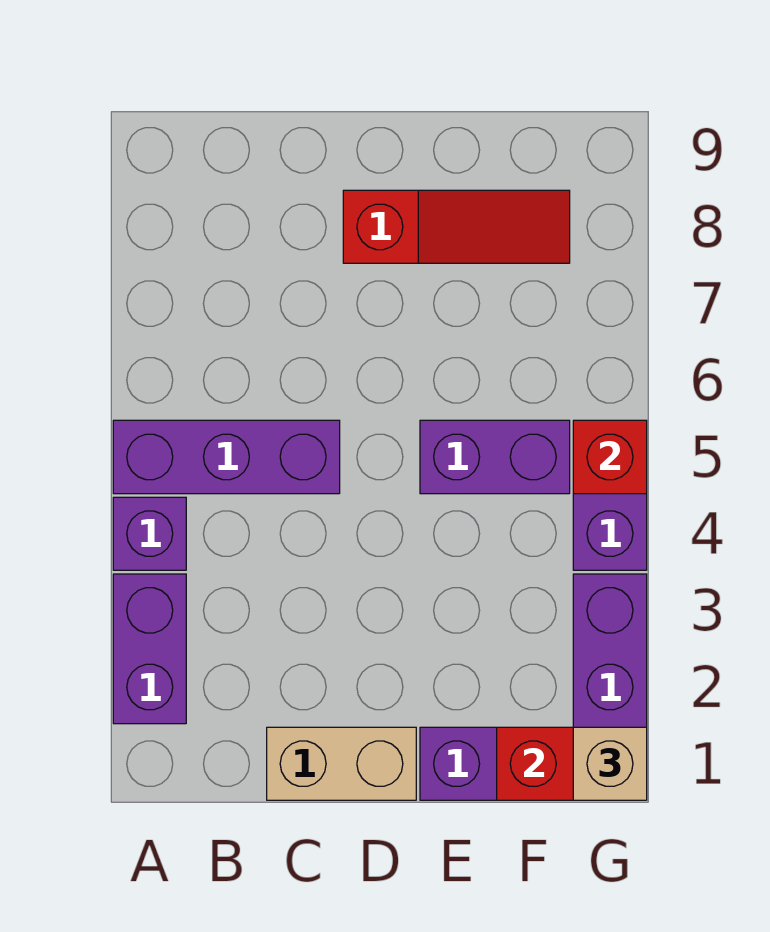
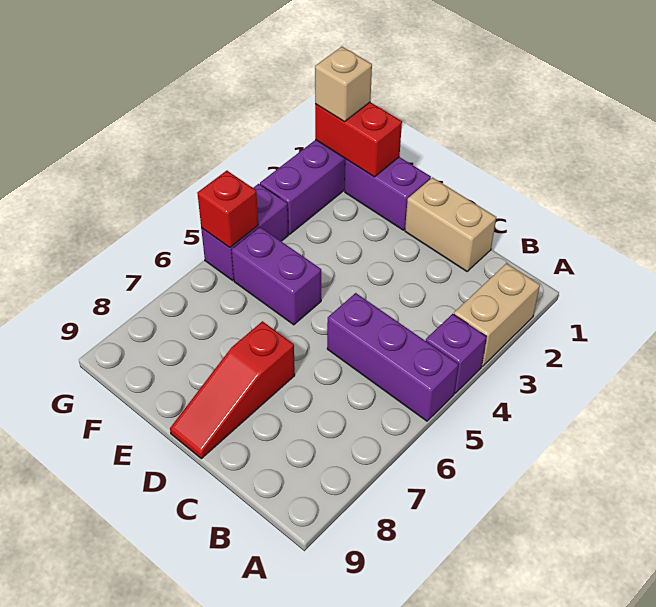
purple brick A2:A3 level 1 -> tan brick A2:A3 level 1
red slope D8:F8 level 1 top D -> red slope D7:D9 level 1 top 7

